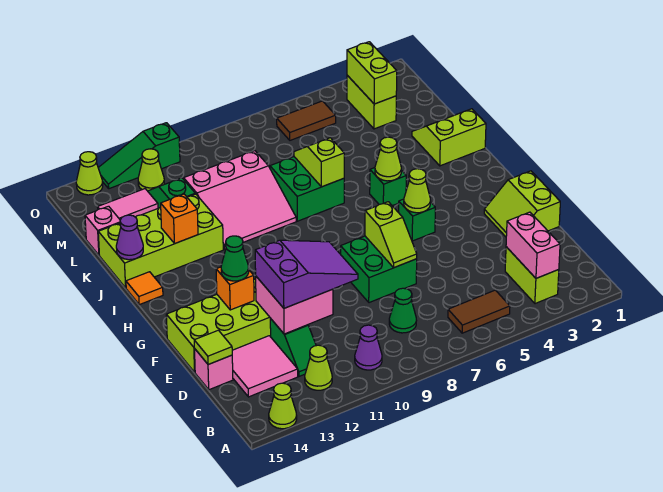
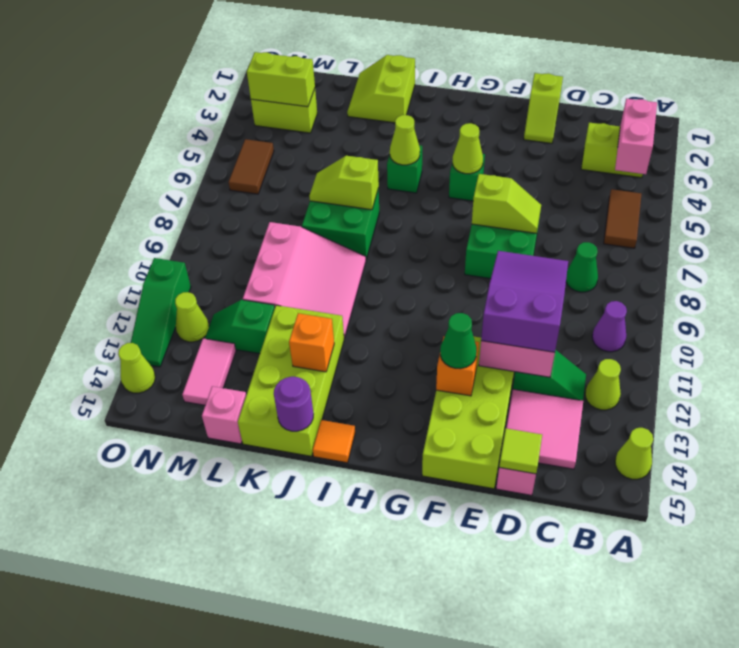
pink brick B3:C3 level 2 -> pink brick B3:B4 level 2
lime slope E1:F2 level 1 top 1 -> lime slope E1:E2 level 1 top 1
purple cone J15 level 2 -> purple round brick J15 level 2

